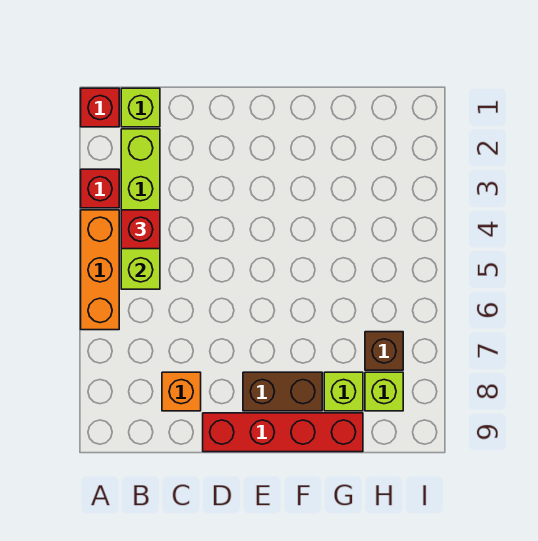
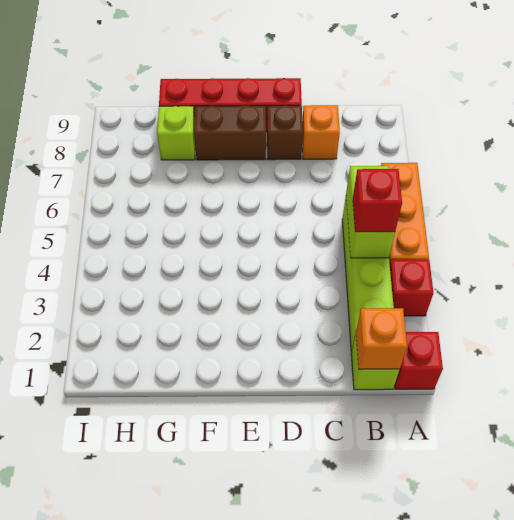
none -> orange brick B1 level 2
brown brick H7 level 1 -> brown brick D8 level 1
lime brick H8 level 1 -> none

